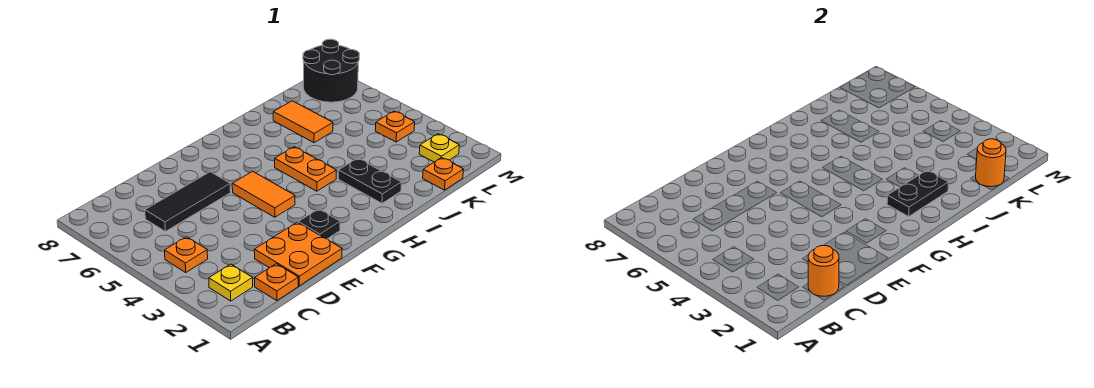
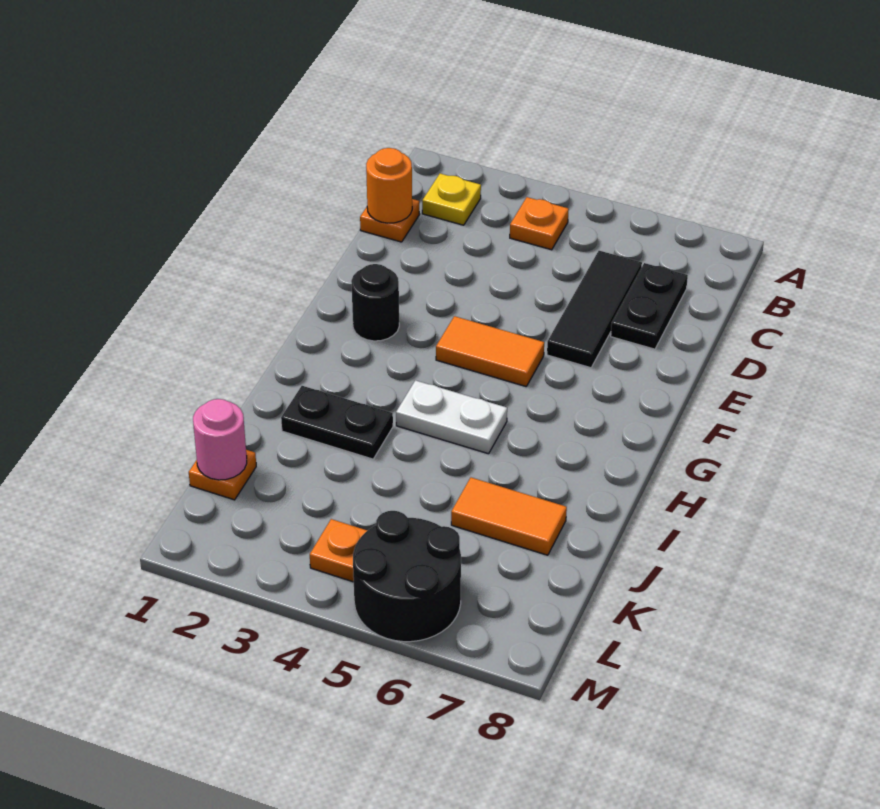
orange plate D1:E2 level 1 -> none
black plate F2 level 1 -> black round brick F2 level 1
black plate H2:I2 level 2 -> black plate C7:D7 level 1
orange plate H4:H5 level 1 -> white plate H4:H5 level 1
orange round brick K1 level 2 -> pink round brick K1 level 2
yellow plate L2 level 1 -> none
black round brick L7:M8 level 1 -> black round brick L5:M6 level 1

